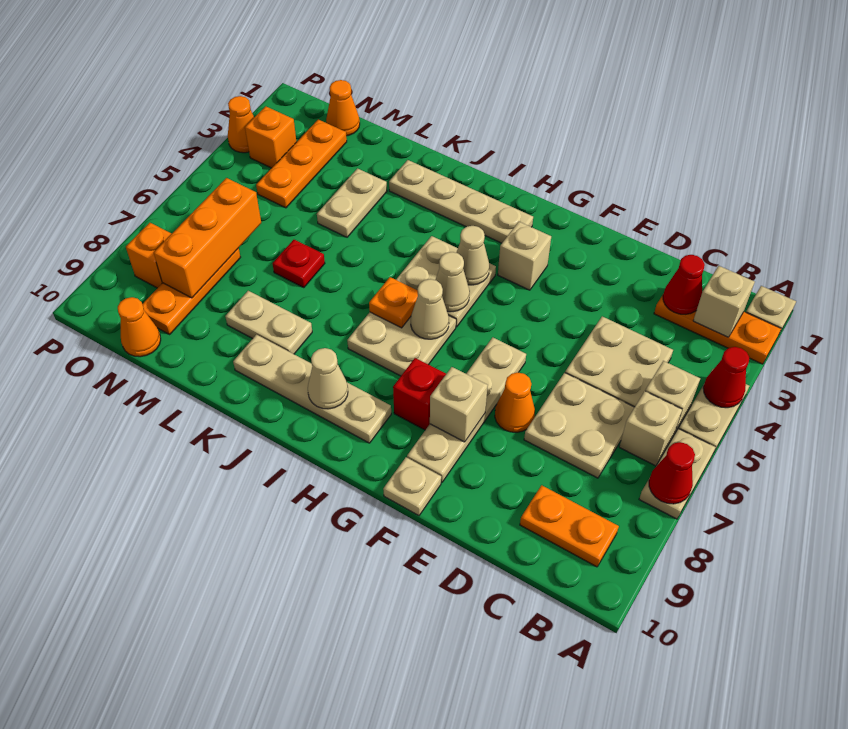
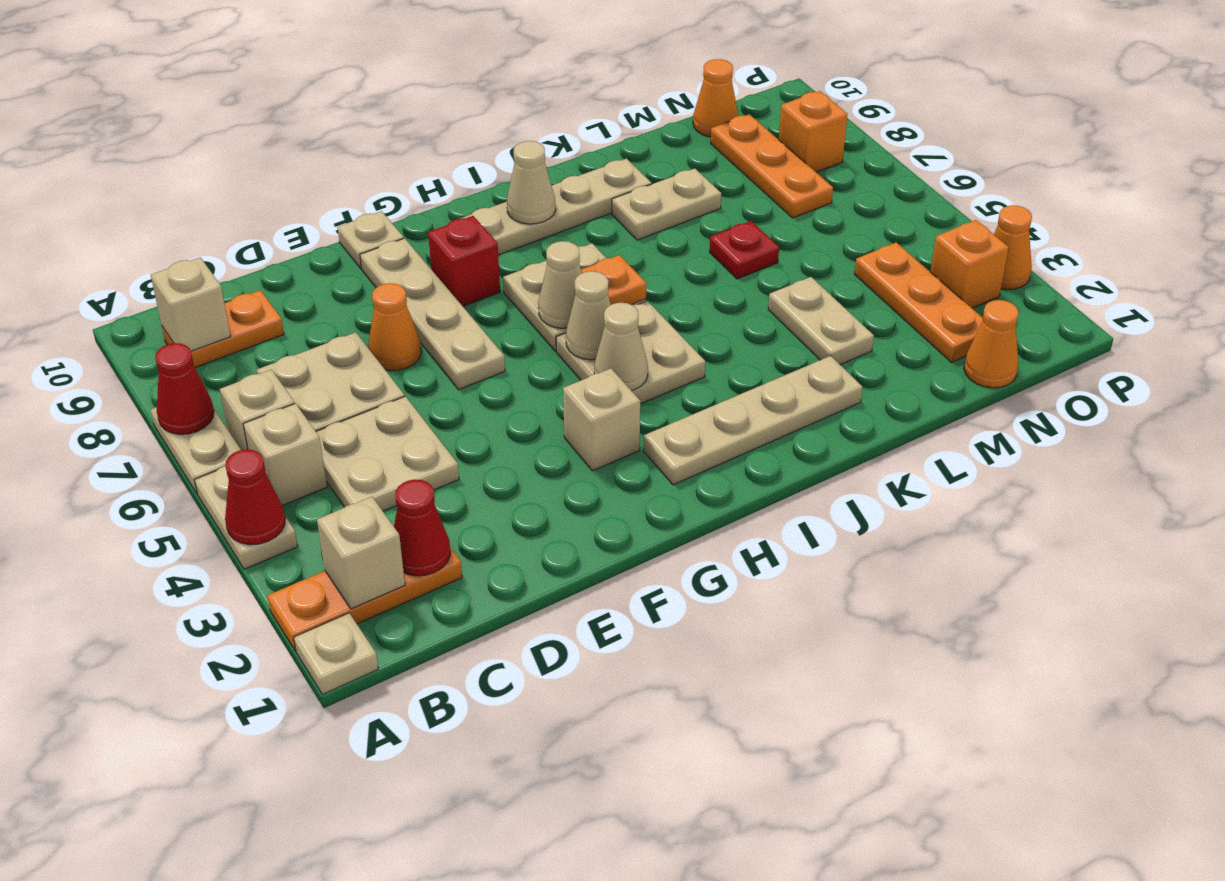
tan brick F8 level 2 -> tan brick B9 level 2
orange brick N6:N8 level 2 -> none

